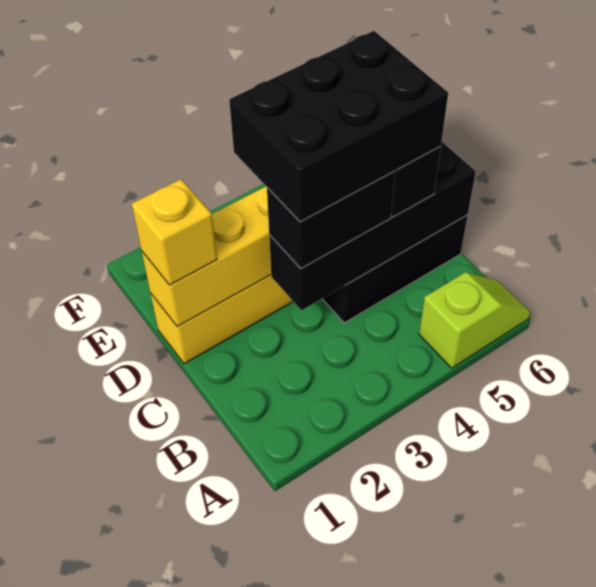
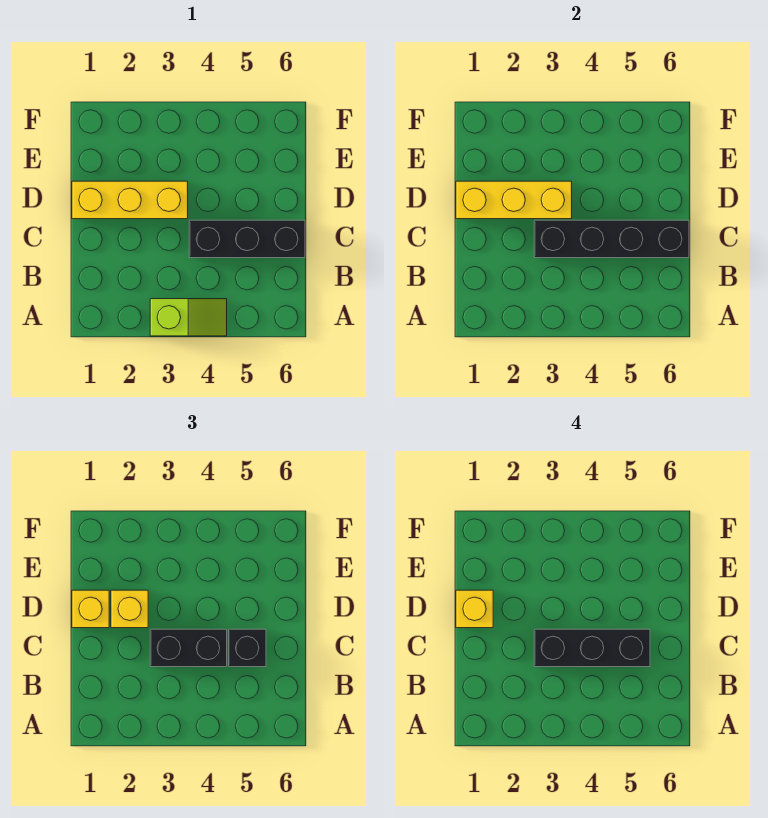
lime slope A5:A6 level 1 top 5 -> lime slope A3:A4 level 1 top 3
black brick C3:D5 level 4 -> black brick C3:C5 level 4
none -> yellow brick D1 level 4
none -> yellow brick D2 level 3

